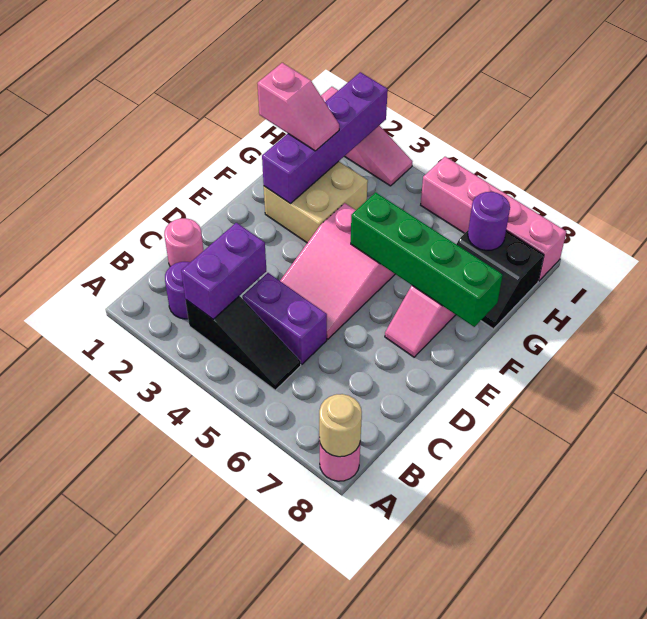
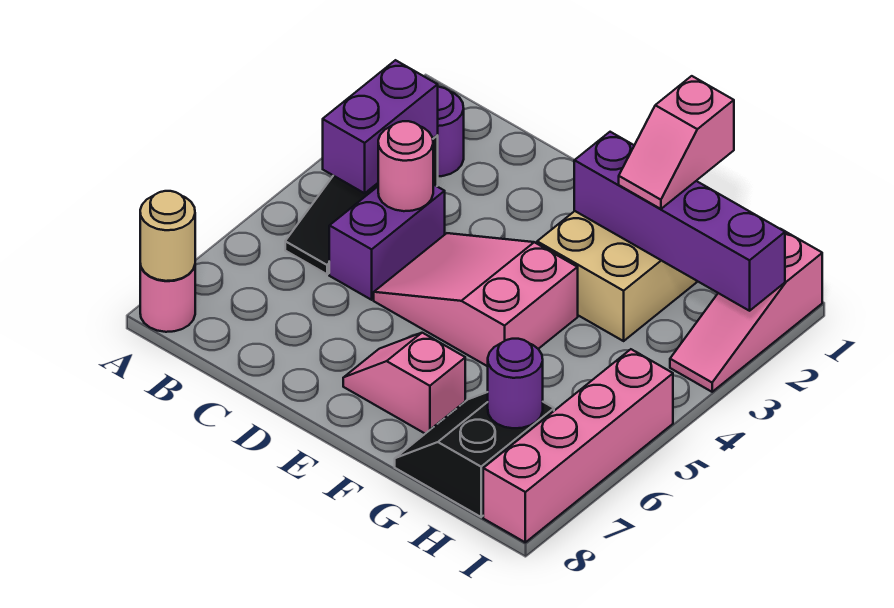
purple brick B3:C3 level 2 -> purple brick B3:B4 level 2
pink round brick C1 level 1 -> pink round brick C4 level 2
green brick F5:F8 level 2 -> none

